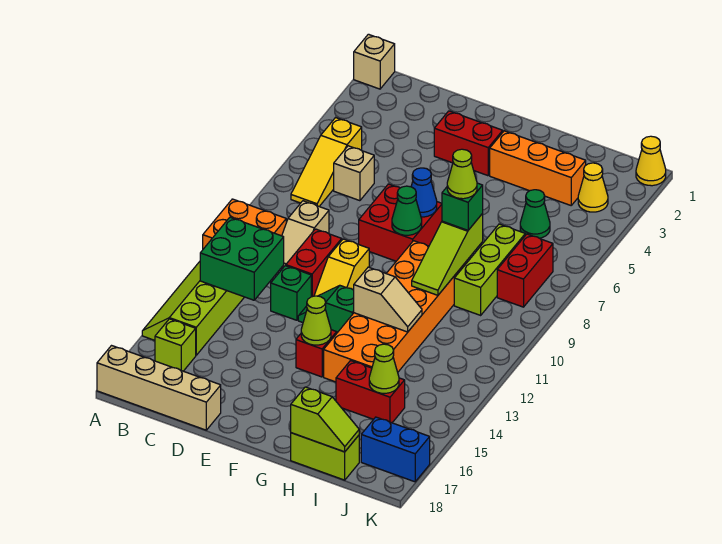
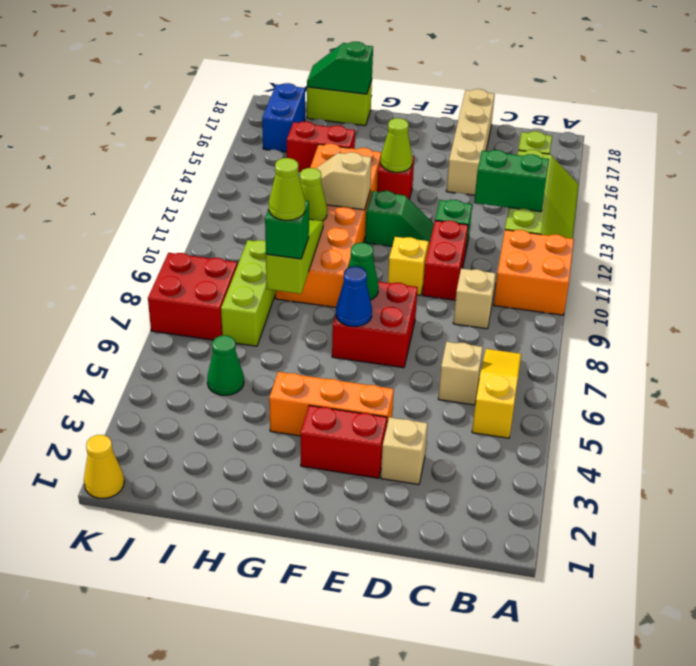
tan brick A1 level 1 -> tan brick D3 level 1
tan brick A18:D18 level 1 -> tan brick D15:D18 level 1
green brick B12:C13 level 2 -> green brick B13:C13 level 2
orange brick G3:I3 level 1 -> orange brick E4:G4 level 1
lime slope H18:I18 level 2 top H -> green slope H18:I18 level 2 top H
lime cone I15 level 2 -> lime cone H11 level 2
yellow cone J3 level 1 -> none
red brick J7:J8 level 1 -> red brick J7:K8 level 1
blue brick J17:K17 level 1 -> blue brick J16:J17 level 1

